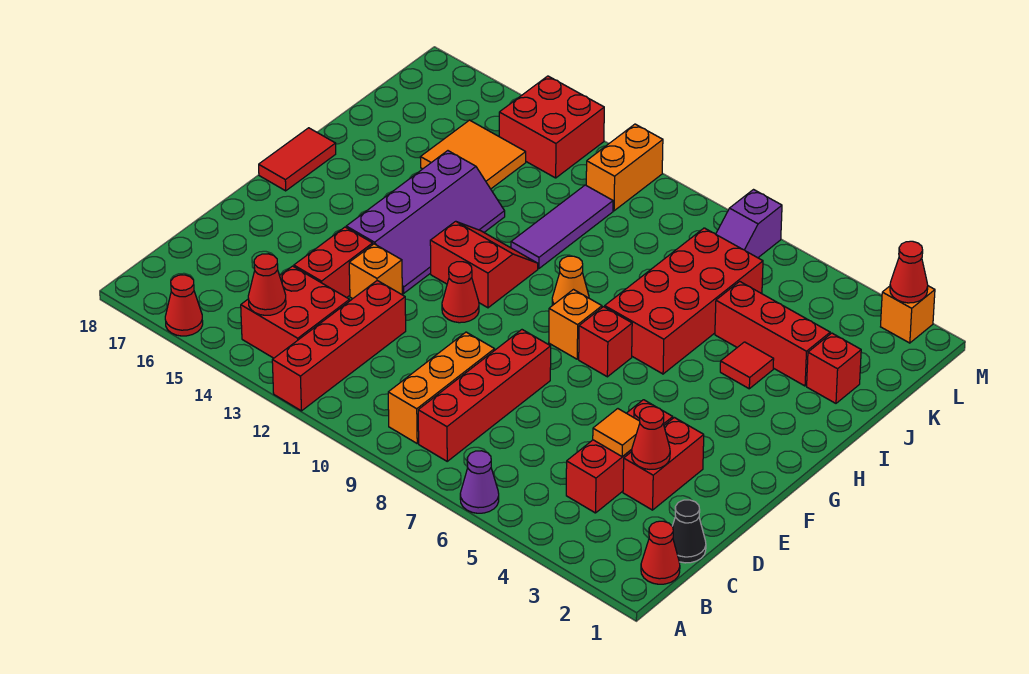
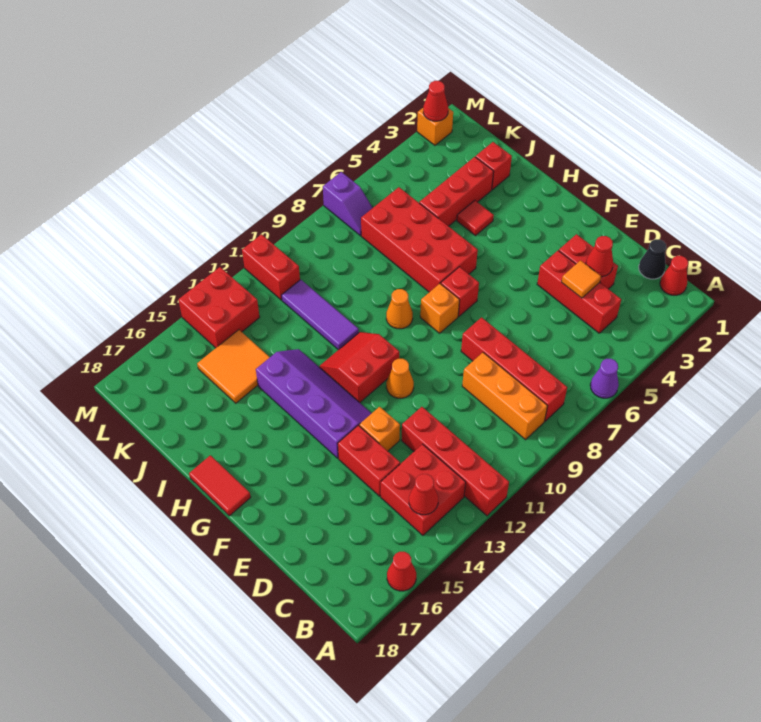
red cone F11 level 1 -> orange cone F11 level 1
orange brick L11:M11 level 1 -> red brick L11:M11 level 1

